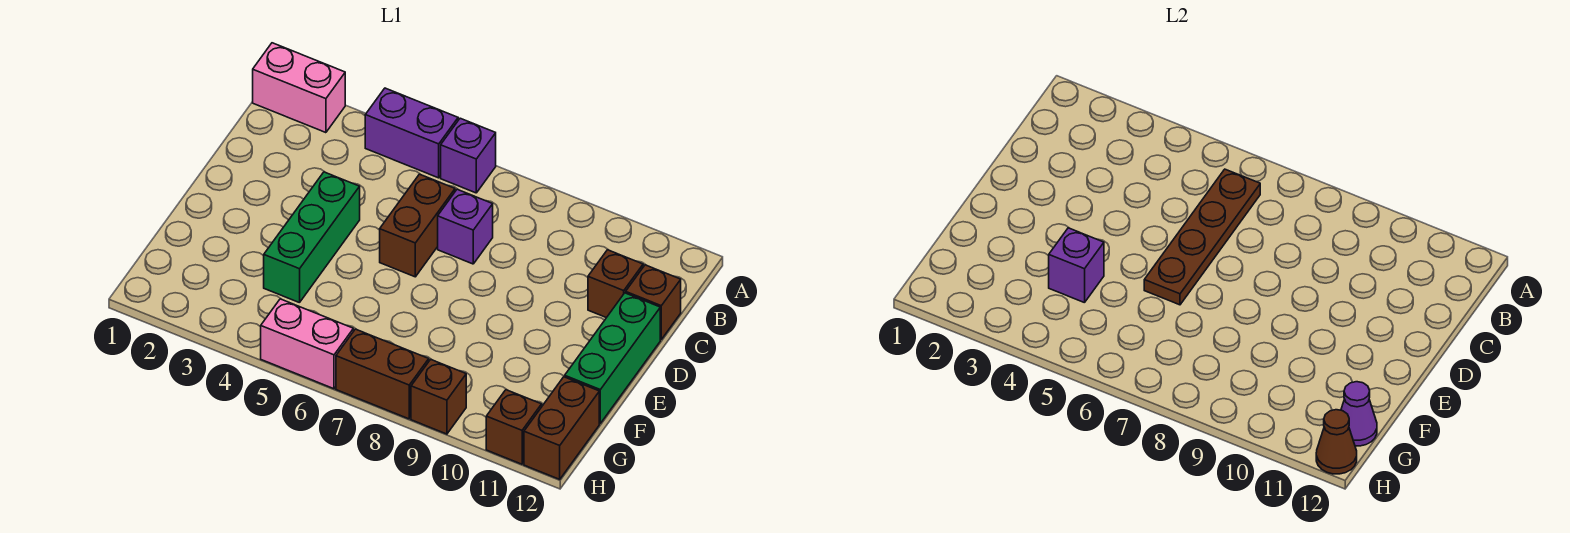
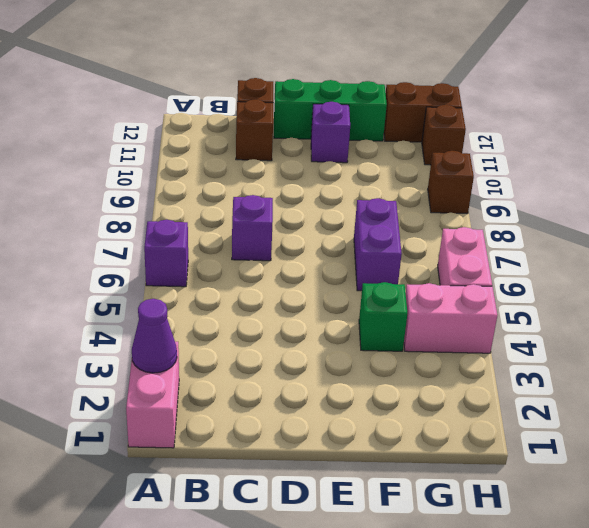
purple brick A4:A5 level 1 -> purple brick F6:F7 level 1
brown plate B6:E6 level 2 -> none
brown brick C6:D6 level 1 -> none
green brick D4:F4 level 1 -> green brick F4 level 1
purple brick F4 level 2 -> purple brick E11 level 1
none -> pink brick G4:H4 level 1
purple cone G12 level 2 -> purple cone A2 level 2
brown brick H7:H8 level 1 -> none
brown cone H12 level 2 -> none

